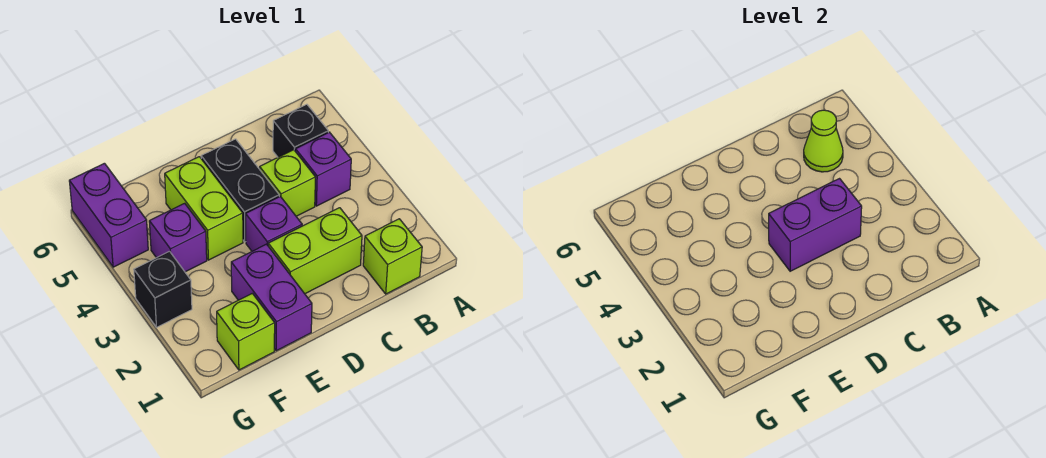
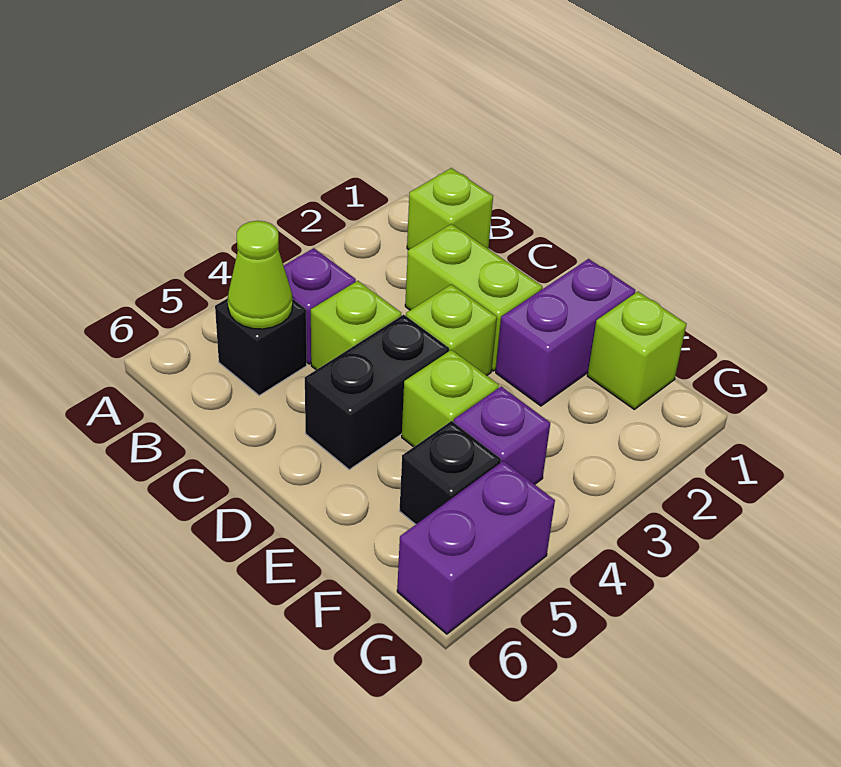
purple brick C3:D3 level 2 -> none
purple brick D3 level 1 -> lime brick D3 level 1
lime brick E4:E5 level 1 -> lime brick E4 level 1
black brick G3 level 1 -> black brick F5 level 1

